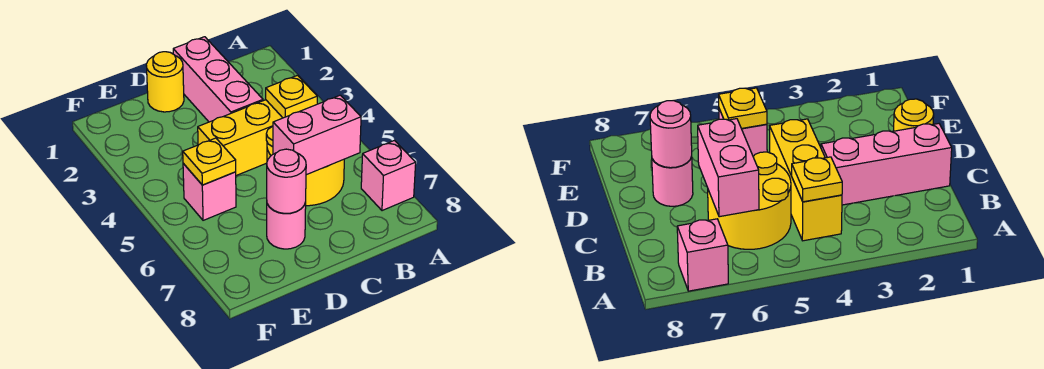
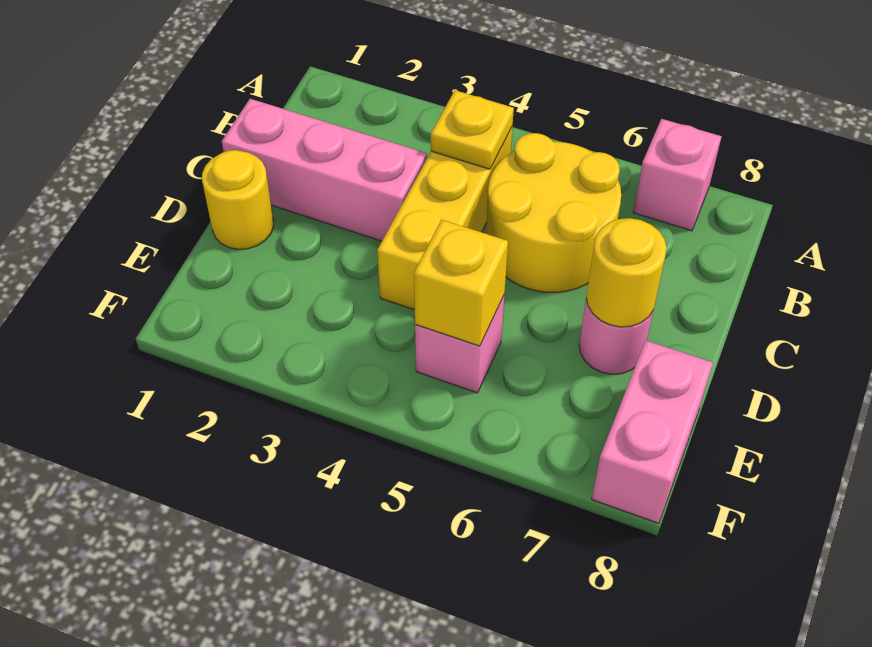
pink brick B6:C6 level 2 -> pink brick E8:F8 level 1
pink round brick D7 level 2 -> yellow round brick D7 level 2
yellow plate E5 level 2 -> yellow brick E5 level 2

